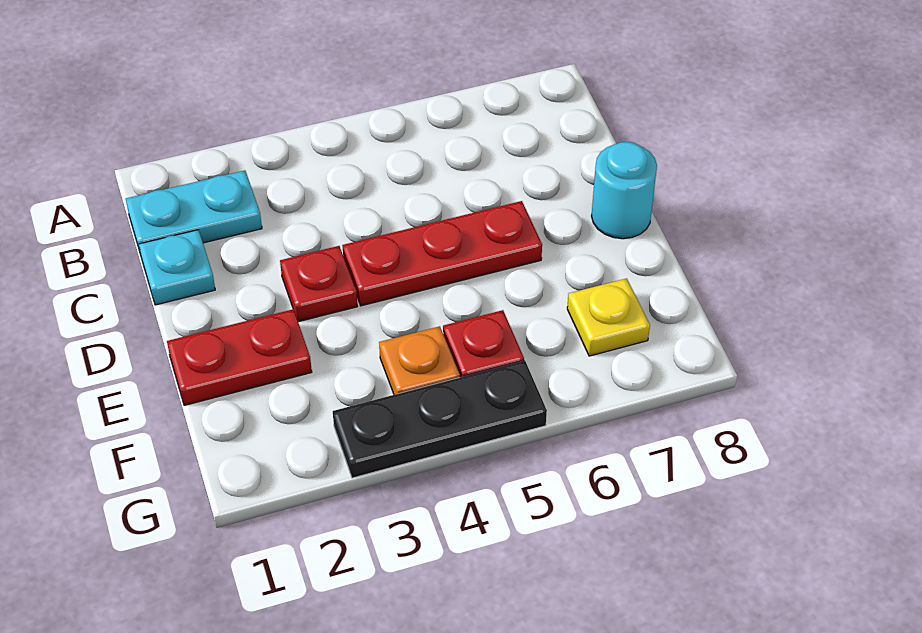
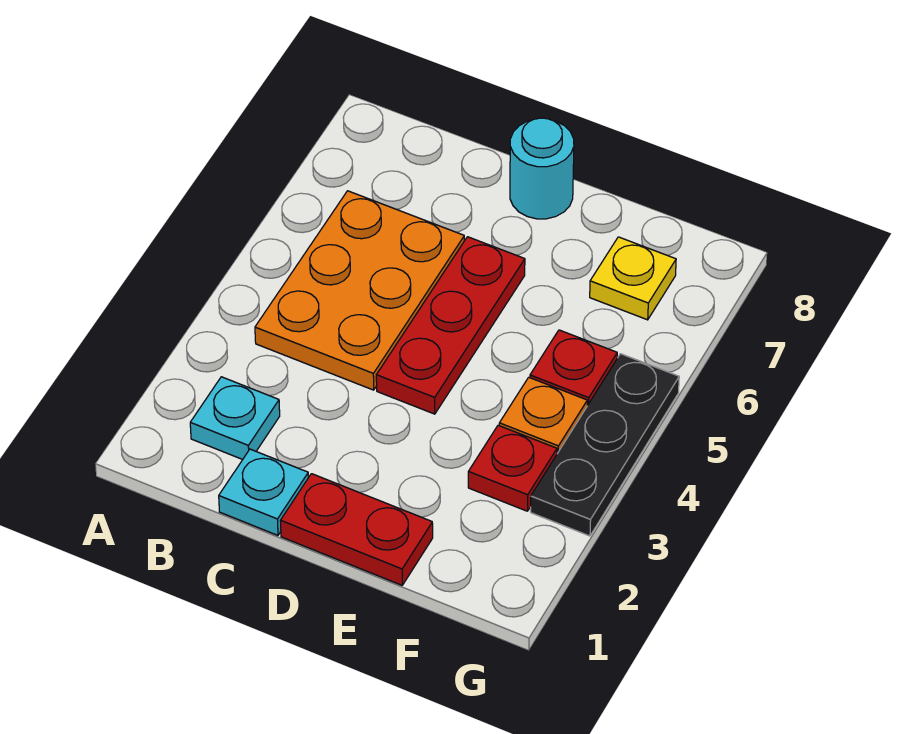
cyan plate B1:B2 level 1 -> cyan plate B2 level 1
none -> orange plate B4:C6 level 1
red plate D3 level 1 -> red plate F3 level 1
red plate E1:E2 level 1 -> red plate D1:E1 level 1

